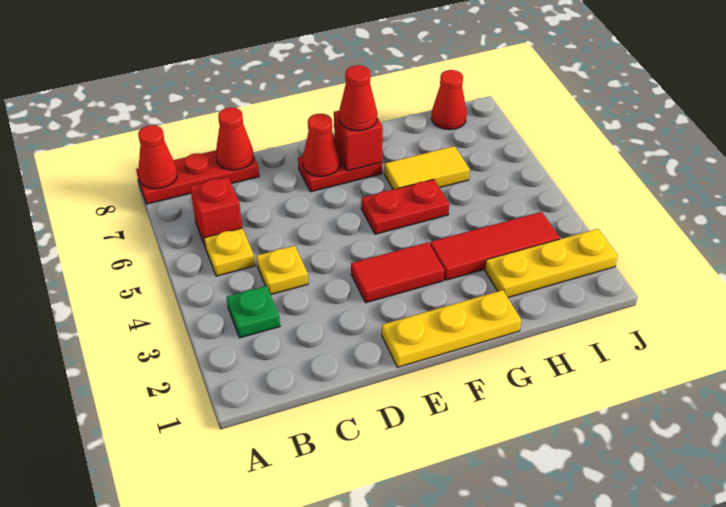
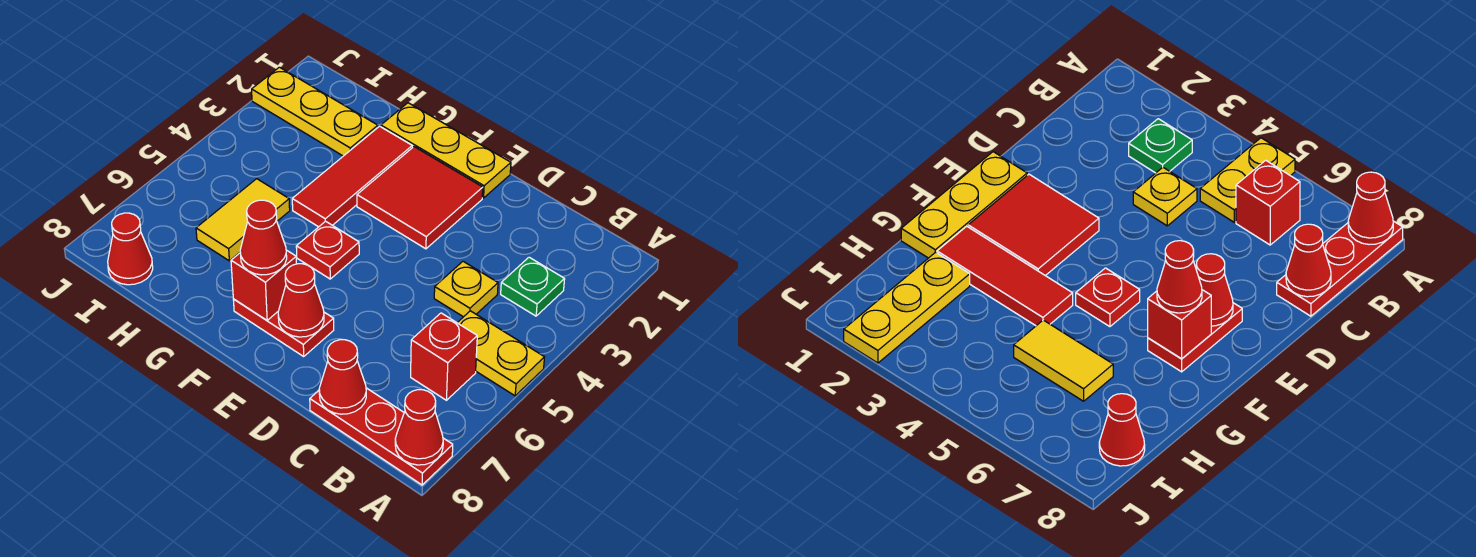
yellow plate B5 level 1 -> yellow plate A5:B5 level 1
red tile E3:F3 level 1 -> red tile E2:F3 level 1
red plate F5:G5 level 1 -> red plate F5 level 1
red tile G3:I3 level 1 -> red tile G2:G4 level 1
yellow tile G6:H6 level 1 -> yellow tile H5:H6 level 1

